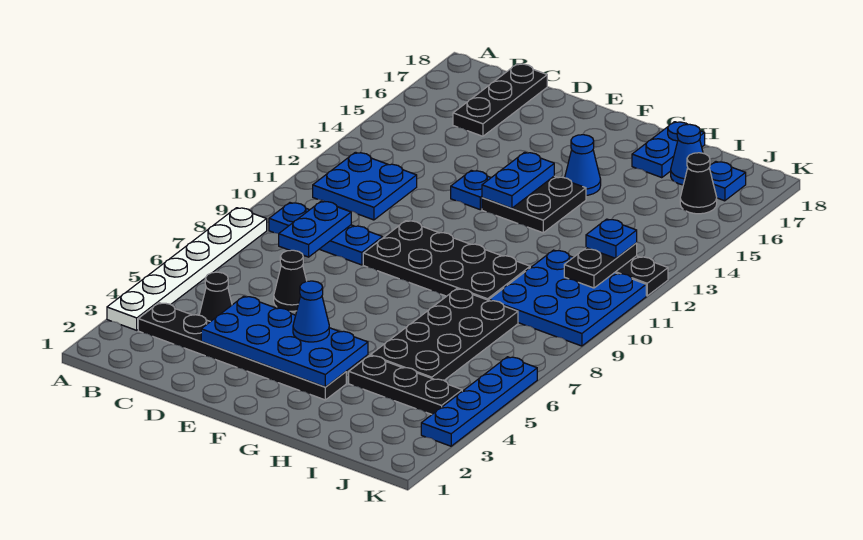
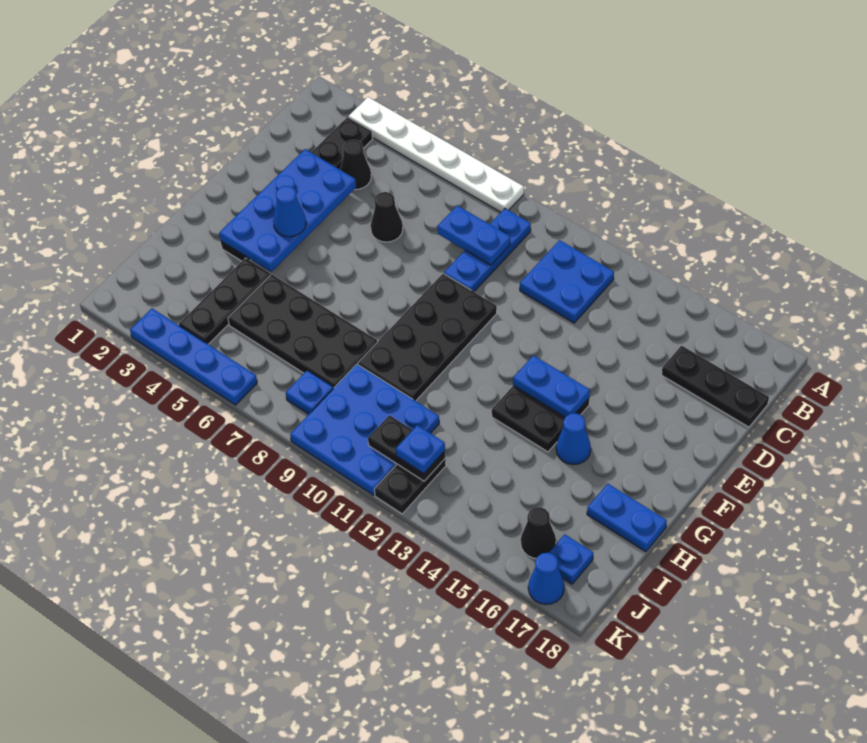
blue plate E13 level 1 -> blue plate J8 level 1
blue cone I17 level 1 -> blue cone K17 level 1

